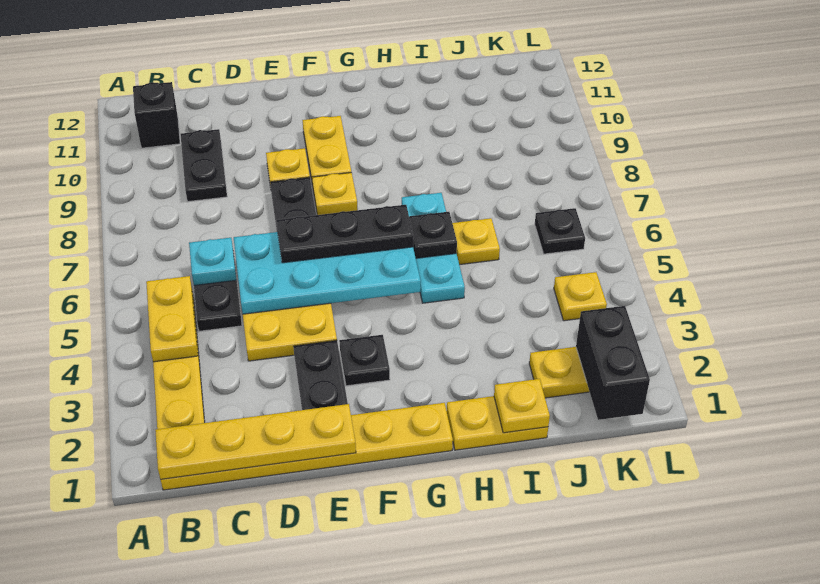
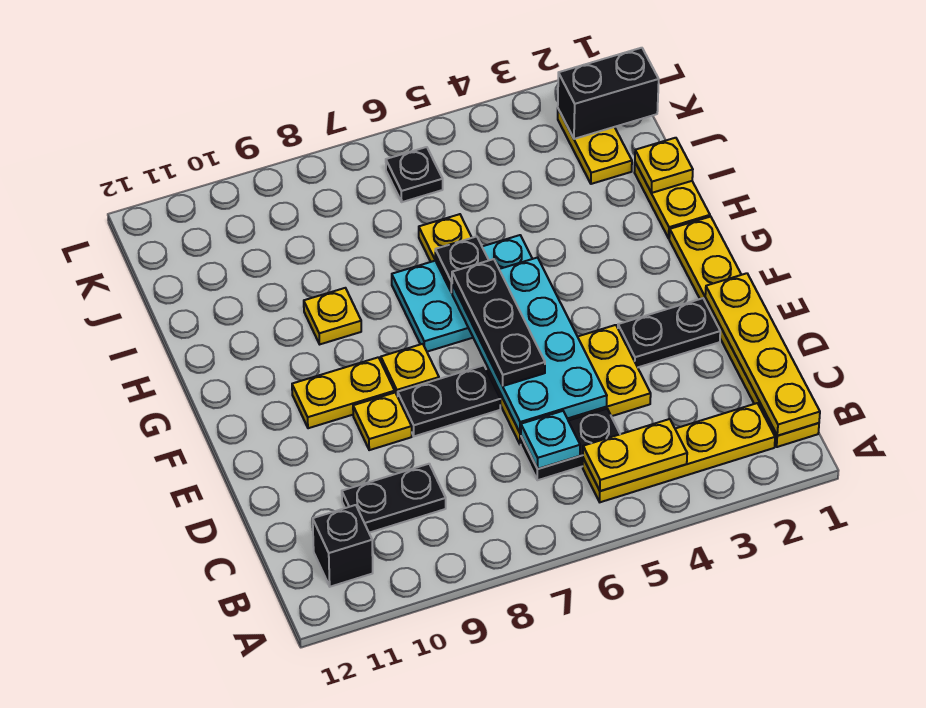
black plate F3 level 1 -> none
cyan plate H5:H7 level 1 -> cyan plate G5:H7 level 1
yellow plate K4 level 1 -> yellow plate H9 level 1

